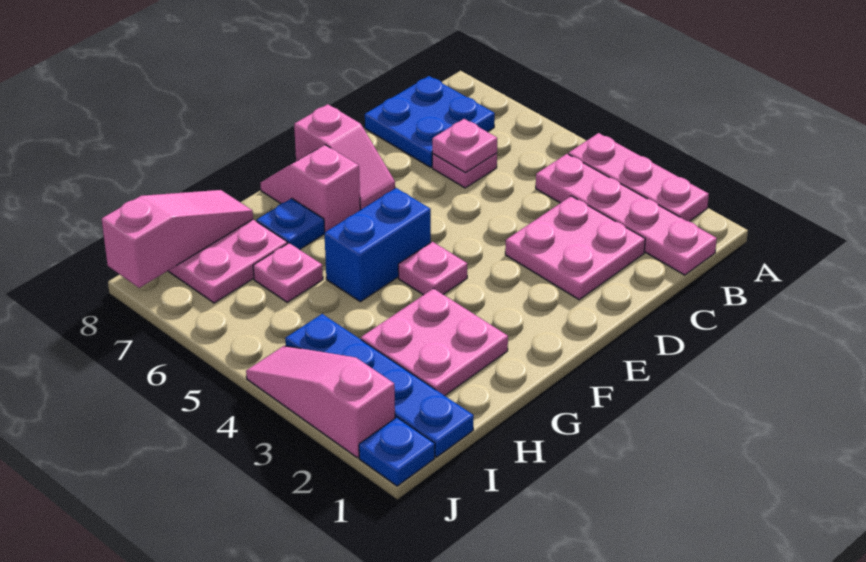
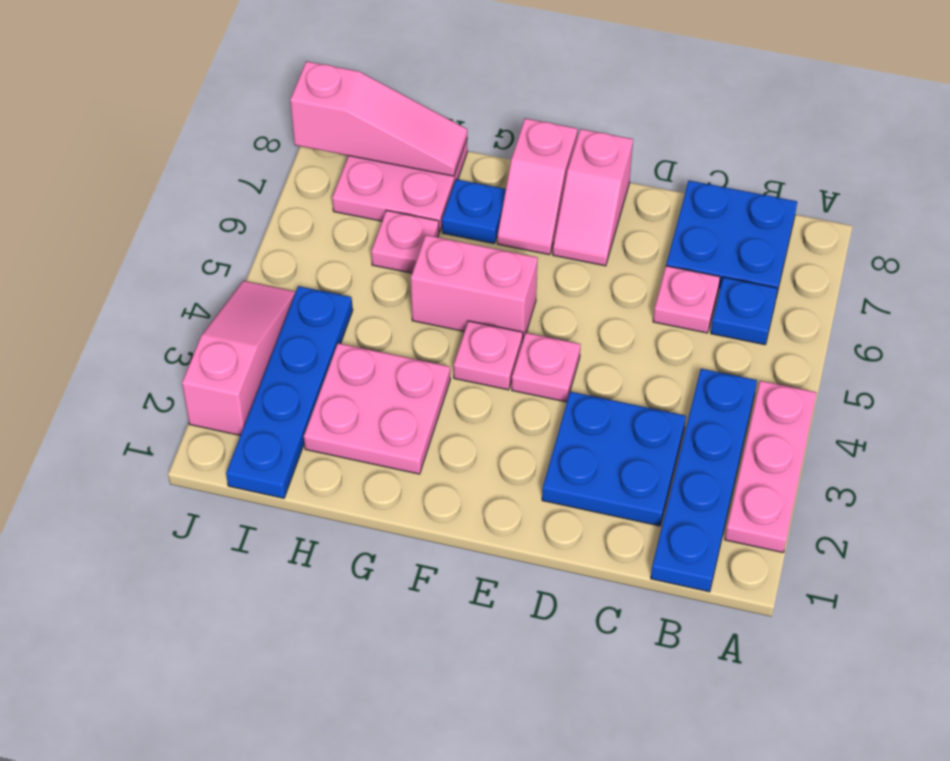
pink plate B1:B4 level 1 -> blue plate B1:B4 level 1
pink plate C2:D3 level 1 -> blue plate C2:D3 level 1
pink plate C6 level 2 -> pink plate E4 level 1
blue brick F5:G5 level 1 -> pink brick F5:G5 level 1
pink slope F7:F8 level 1 top 7 -> pink slope F7:F8 level 1 top 8
blue plate J1 level 1 -> blue plate B6 level 1

